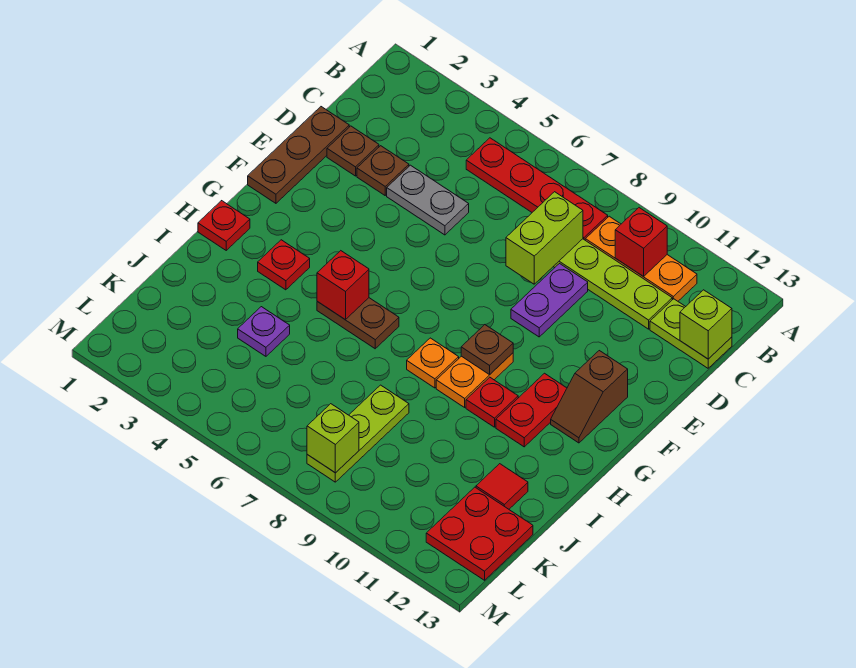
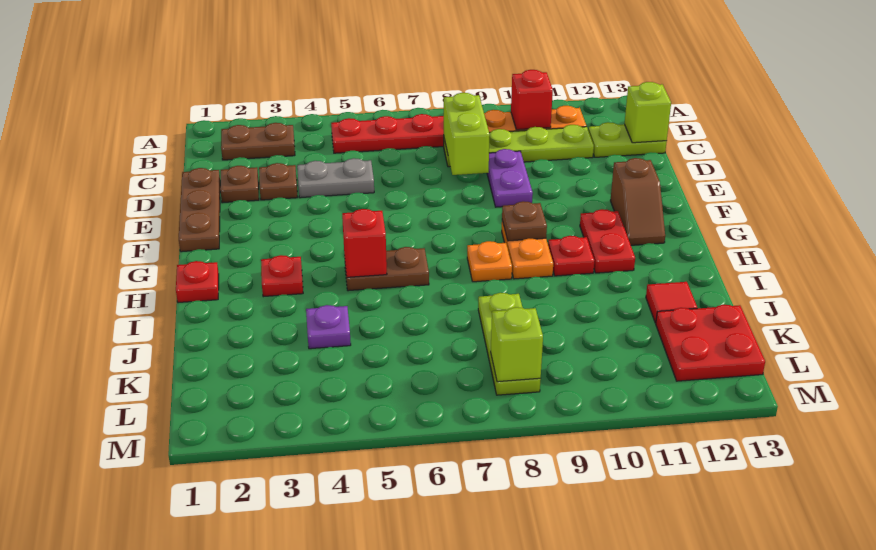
none -> brown plate B2:B3 level 1

